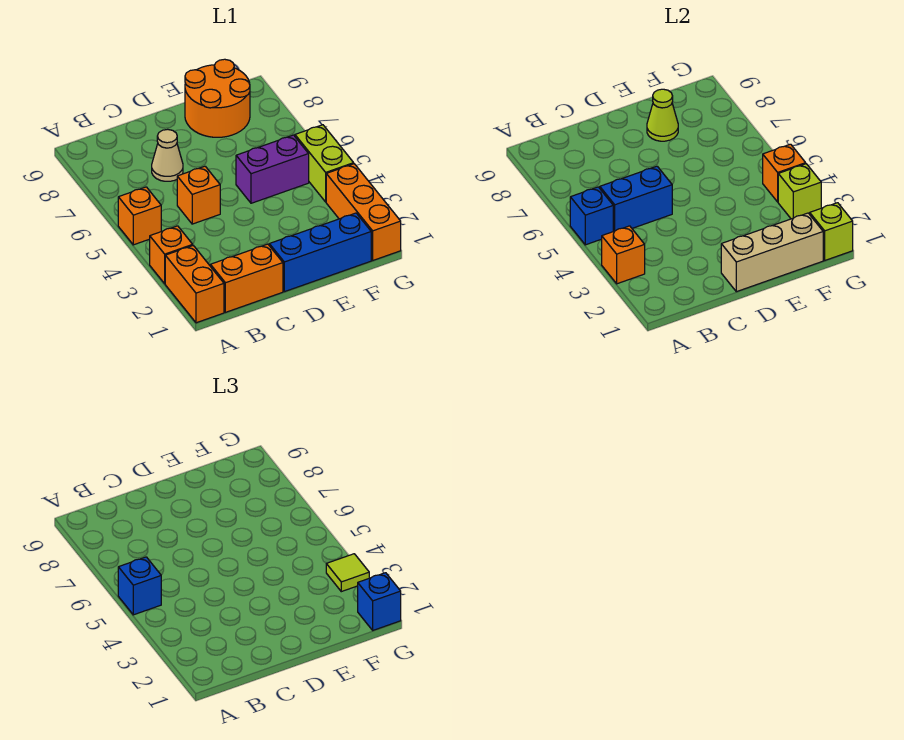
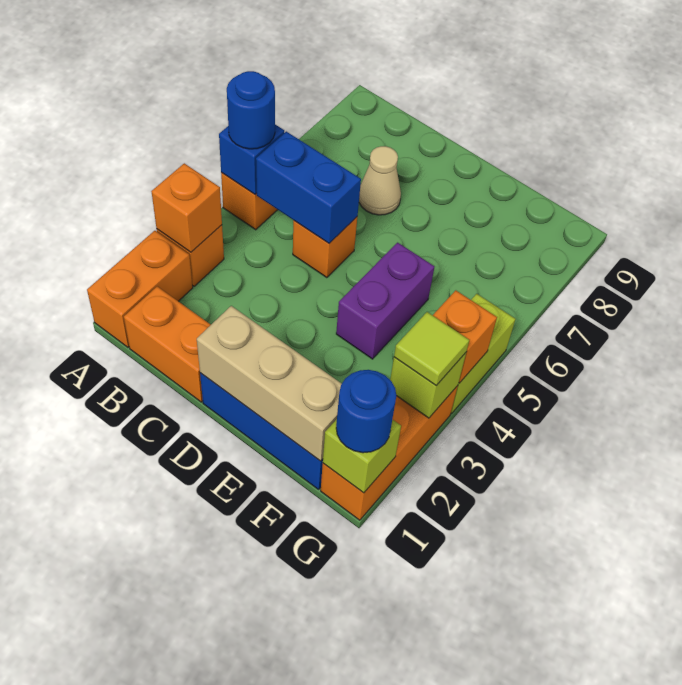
blue brick A5 level 3 -> blue round brick A5 level 3
purple brick E5:F5 level 1 -> purple brick E4:E5 level 1
orange round brick E8:F9 level 1 -> none
lime cone E8 level 2 -> none
blue brick G1 level 3 -> blue round brick G1 level 3

